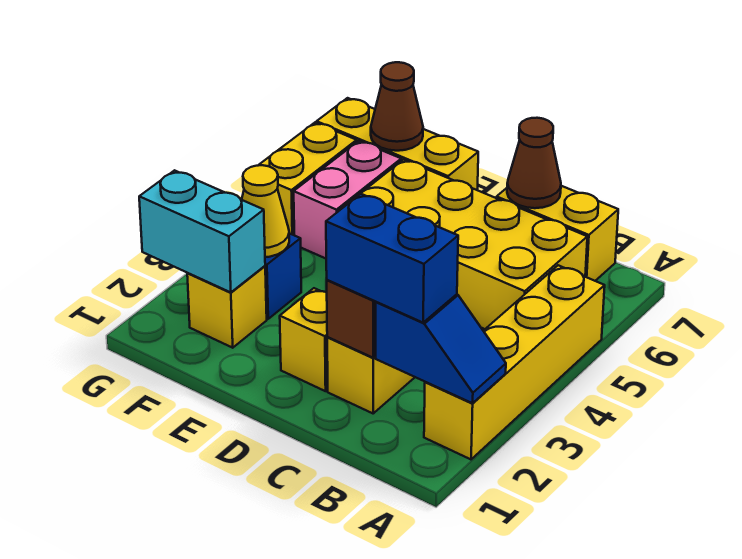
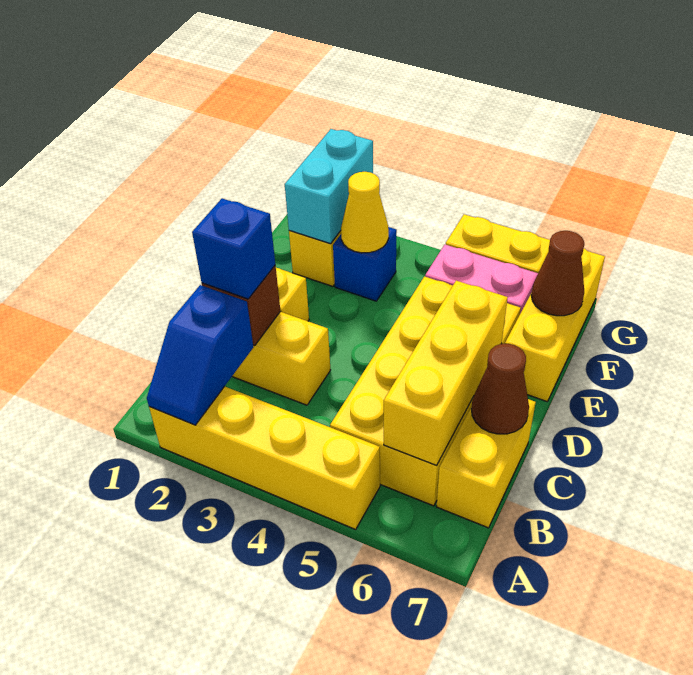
blue brick B2:C2 level 3 -> blue brick C2 level 3
none -> yellow brick B6:D6 level 2

